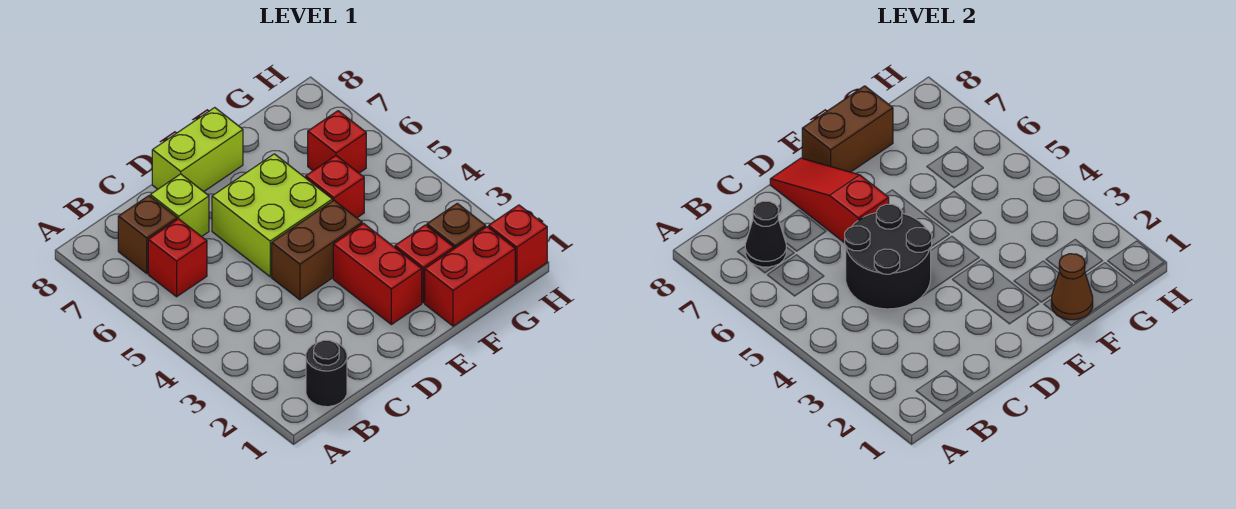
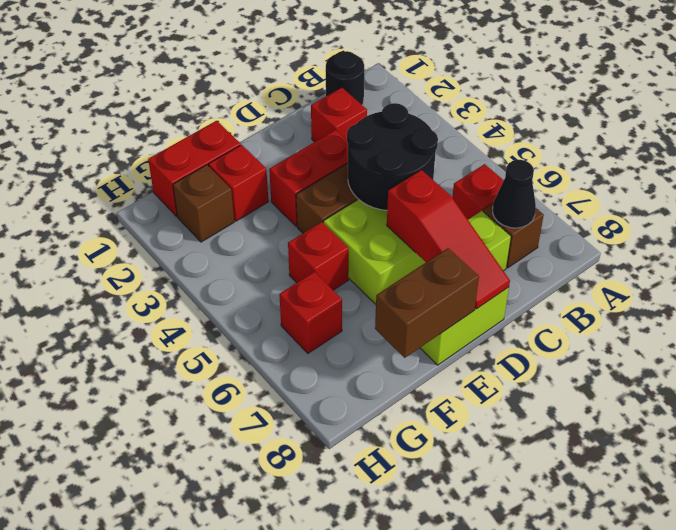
red brick E2:E3 level 1 -> red brick D3:E3 level 1
brown cone F1 level 2 -> none
red brick H1 level 1 -> red brick C2 level 1

